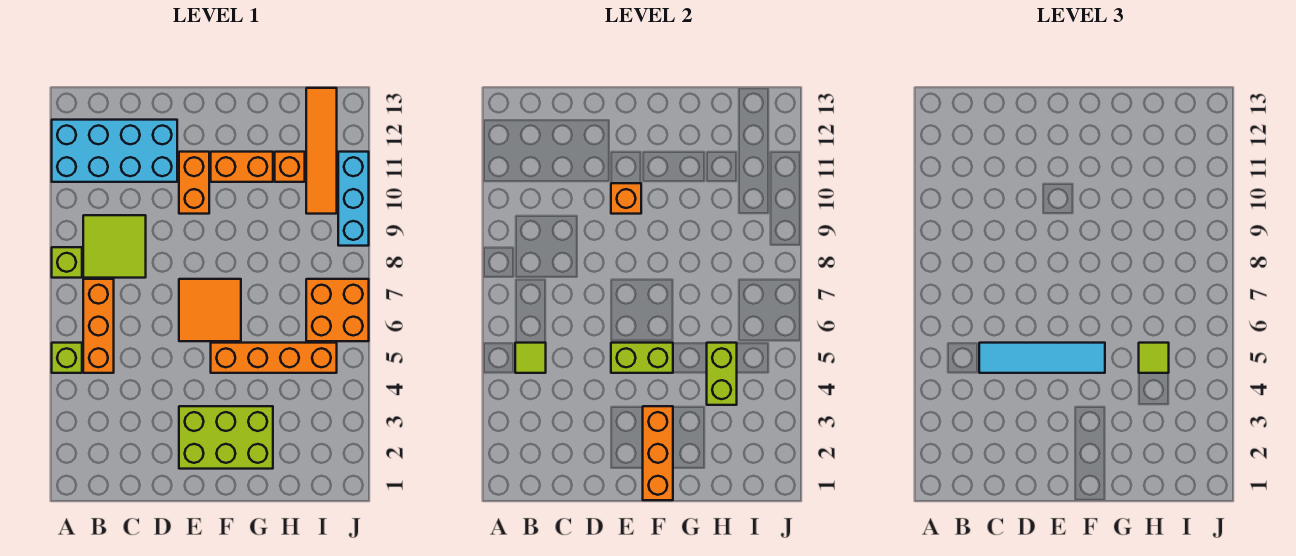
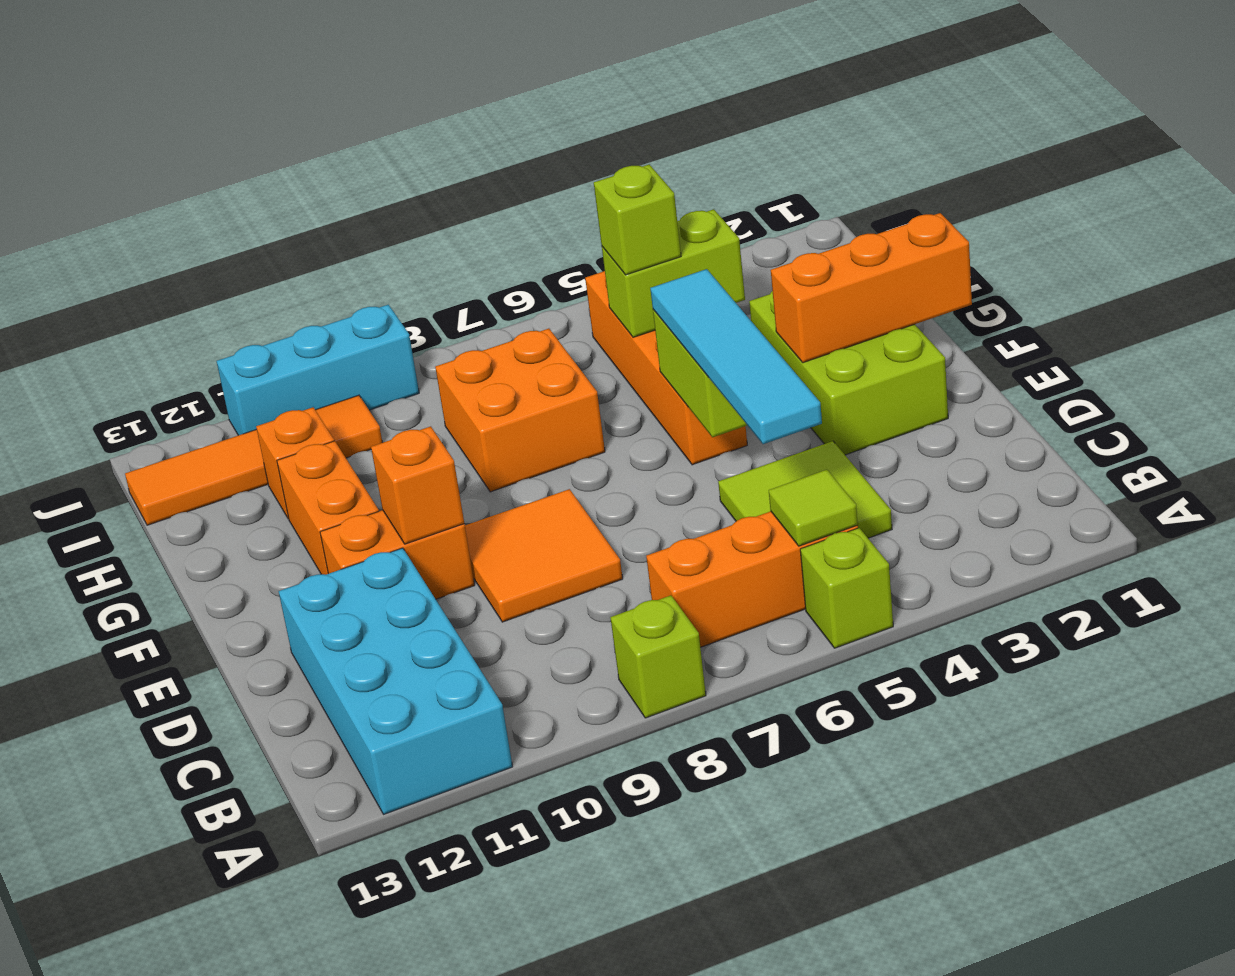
lime tile B8:C9 level 1 -> lime tile C4:D5 level 1
orange tile E6:F7 level 1 -> orange tile D8:E9 level 1
lime tile H5 level 3 -> lime brick H5 level 3
orange brick I6:J7 level 1 -> orange brick G7:H8 level 1

